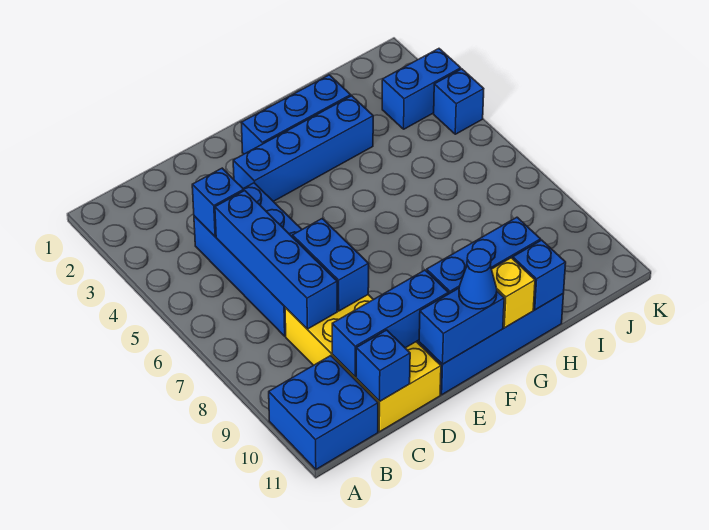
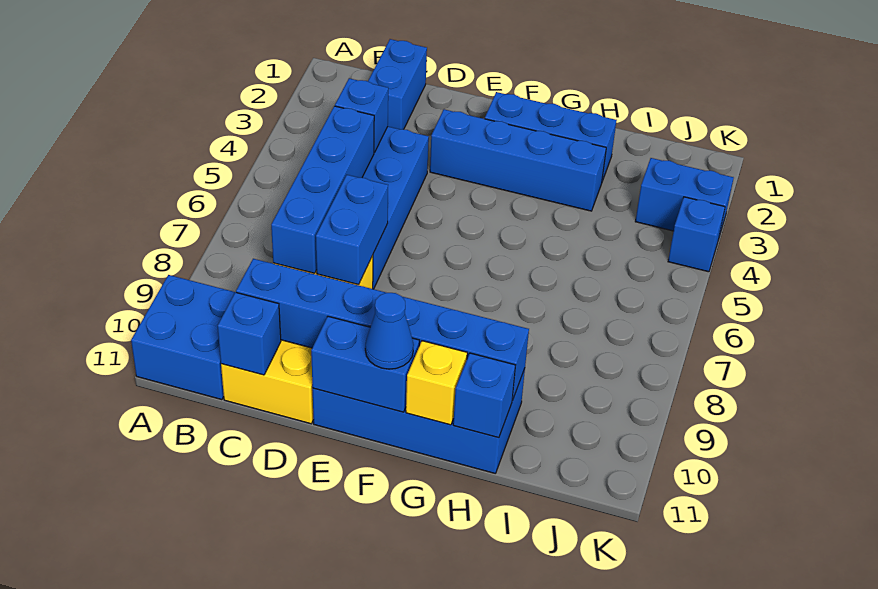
none -> blue brick C1:C2 level 1

